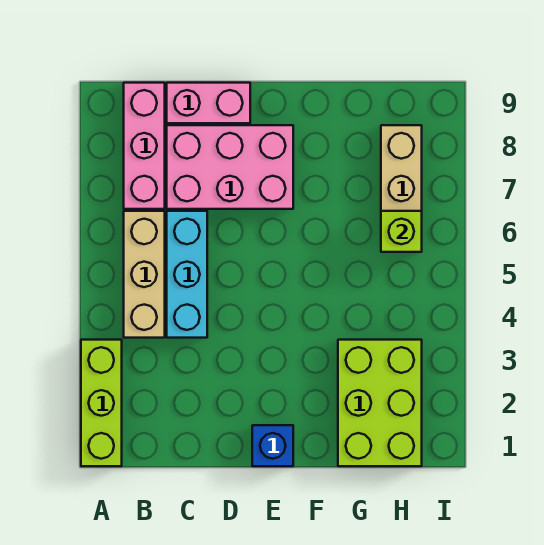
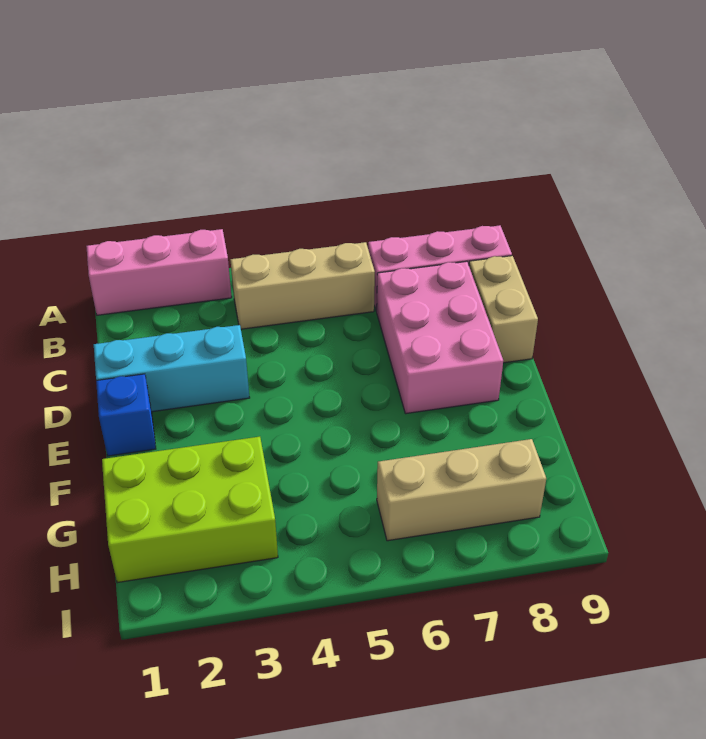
lime brick A1:A3 level 1 -> pink brick A1:A3 level 1
cyan brick C4:C6 level 1 -> cyan brick D1:D3 level 1
pink brick C9:D9 level 1 -> tan brick C9:D9 level 1
lime brick H6 level 2 -> none

